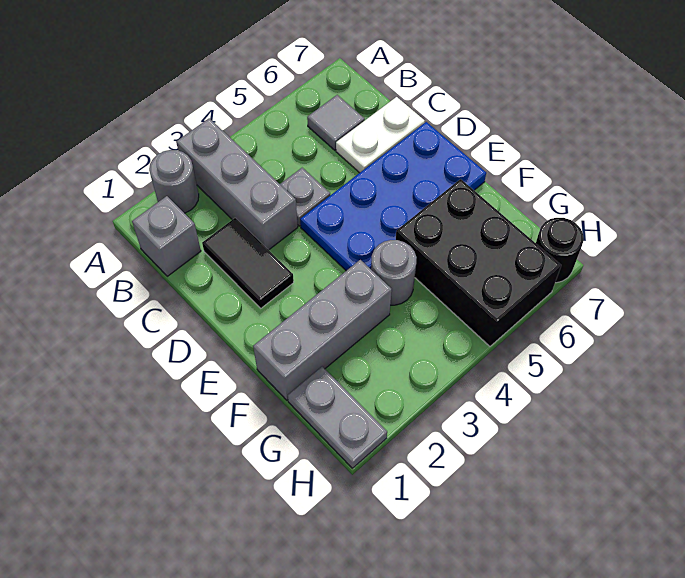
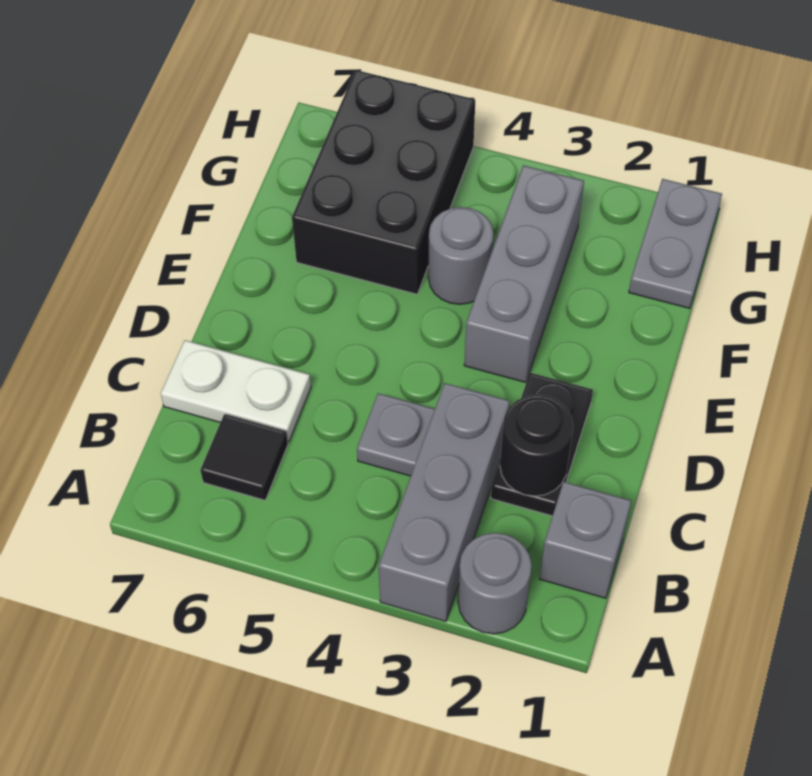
grey tile B6 level 1 -> black tile B6 level 1
black tile C2:D2 level 1 -> black plate C2:D2 level 1
blue plate D4:E7 level 1 -> none
grey brick F1:F3 level 1 -> grey brick E3:G3 level 1
black round brick H7 level 1 -> black round brick C2 level 2

